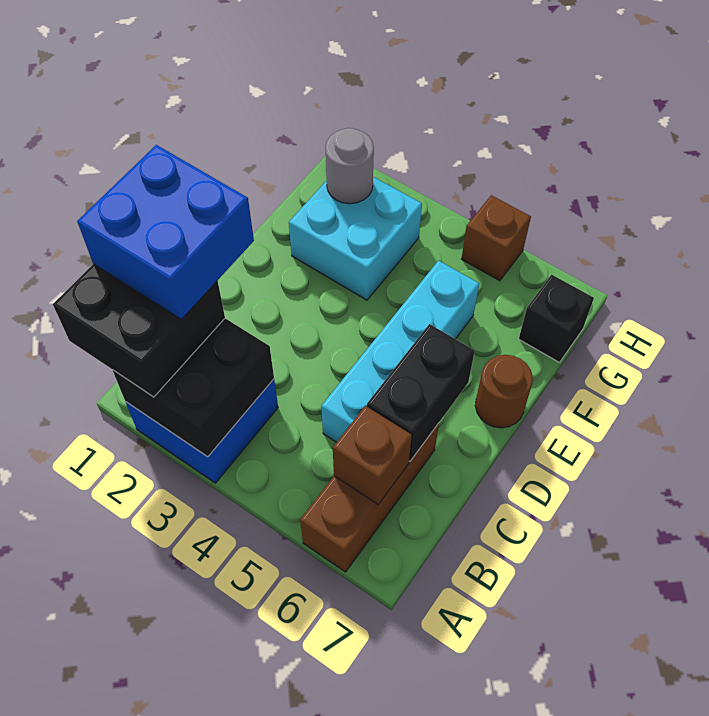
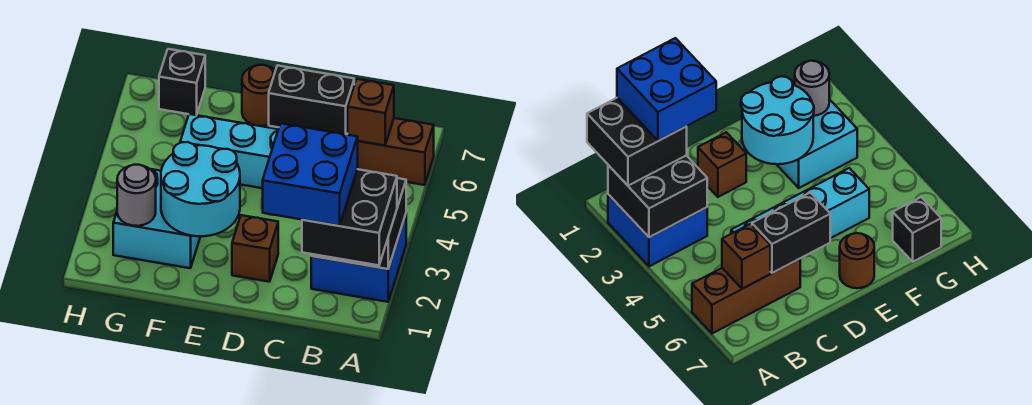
none -> cyan round brick E2:F3 level 2
brown brick H5 level 1 -> brown brick D2 level 1

